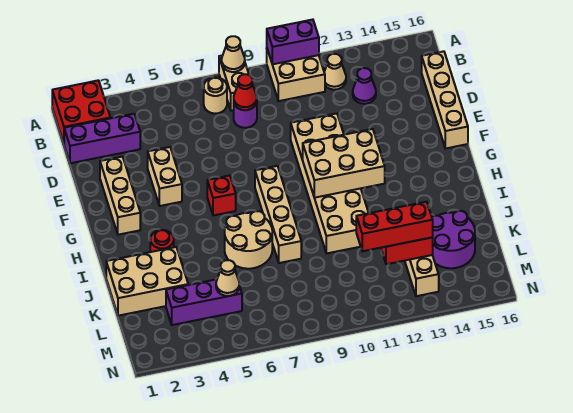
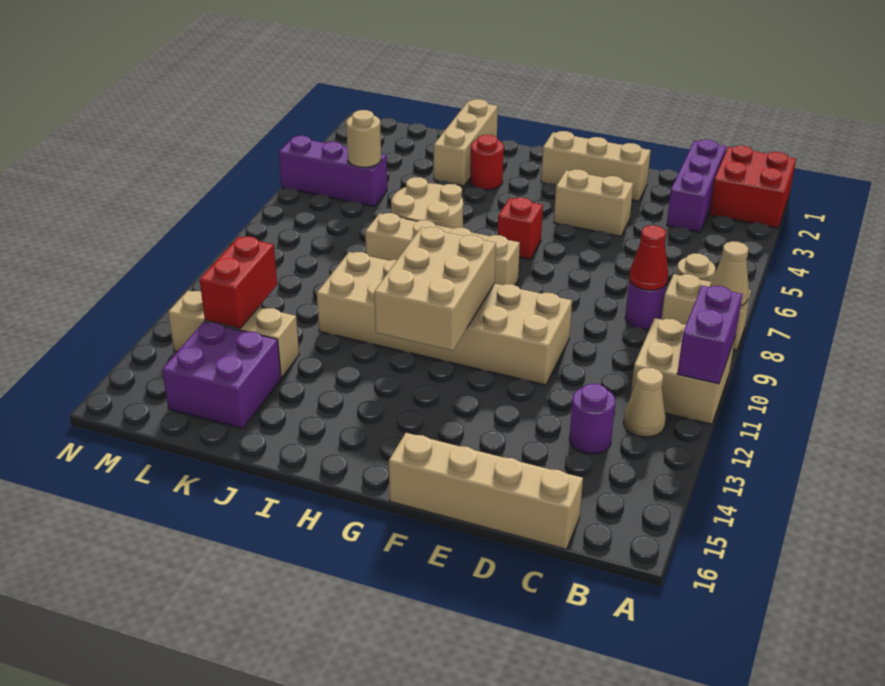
purple cone C13 level 1 -> purple round brick C13 level 1
tan brick J1:K3 level 1 -> tan brick J1:J3 level 1
purple round brick K14:L15 level 1 -> purple brick K14:L15 level 1
purple brick L3:L5 level 1 -> purple brick L5:N5 level 1
tan cone L5 level 2 -> tan round brick L5 level 2
red brick L11:L13 level 3 -> none

